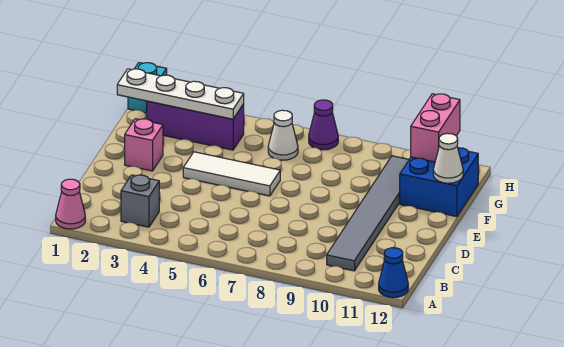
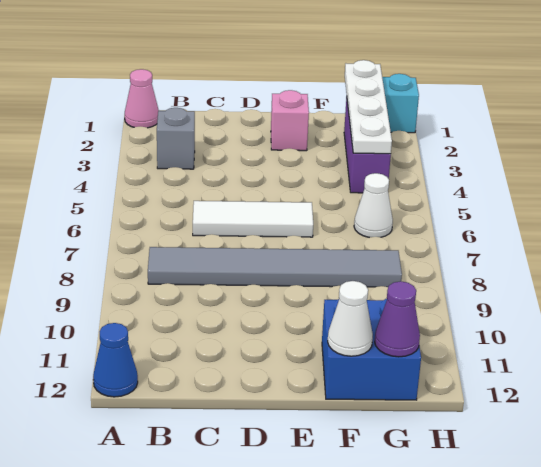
grey tile B10:G10 level 1 -> grey tile B8:G8 level 1
white tile E4:E6 level 1 -> white tile C6:E6 level 1
pink brick G11:H11 level 2 -> none
purple cone H7 level 1 -> purple cone G12 level 2

